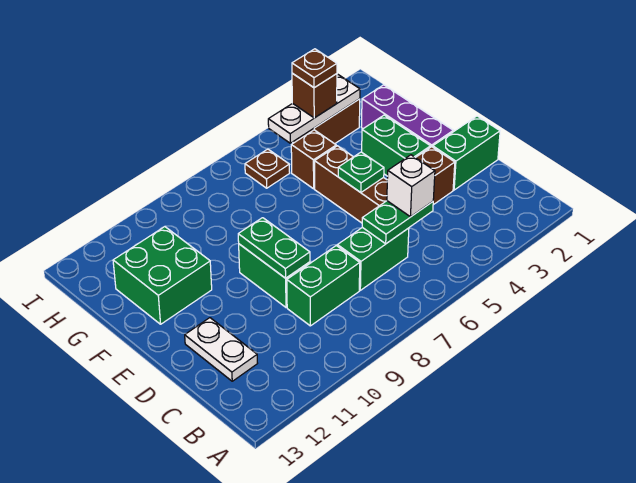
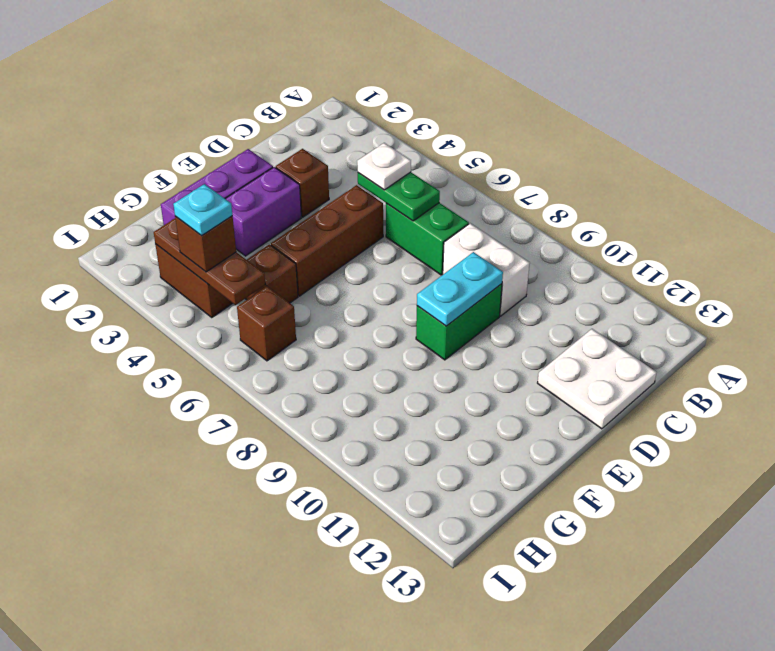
white brick C5 level 3 -> white plate C5 level 3
green brick C8:C9 level 1 -> white brick C8:C9 level 1
white plate C12:D12 level 1 -> white plate C12:D13 level 1
green brick D1:D2 level 1 -> none
green plate D9:E9 level 2 -> cyan plate D9:E9 level 2
green brick E3:F3 level 1 -> purple brick E3:F3 level 1
green plate E5 level 2 -> none
green brick F11:G12 level 1 -> none
white plate H3:H5 level 2 -> brown plate H3:H5 level 2
brown plate H4 level 4 -> cyan plate H4 level 4
brown plate H6 level 1 -> brown brick H6 level 1

